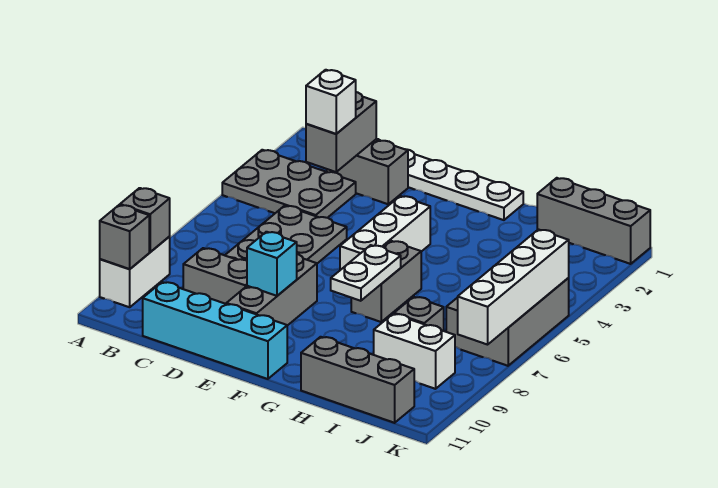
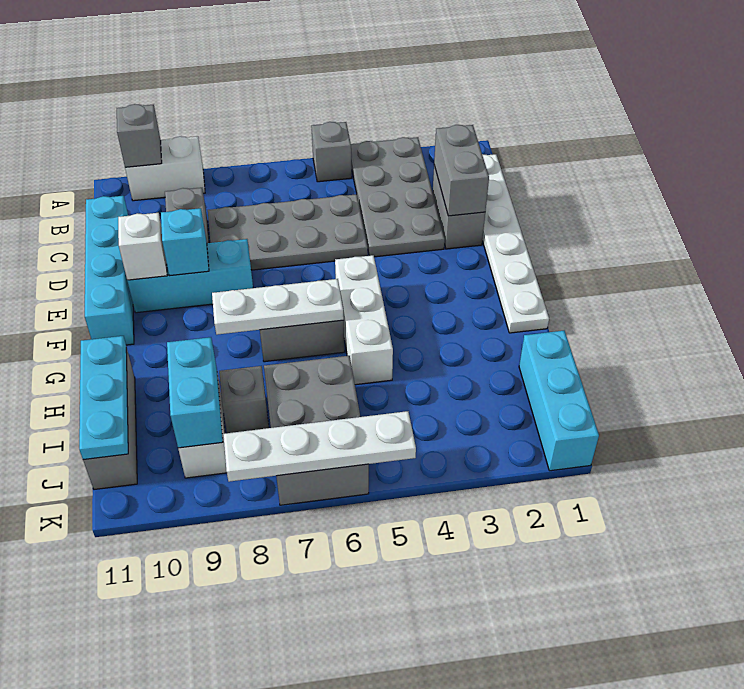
grey plate A3:C4 level 1 -> grey plate A3:D4 level 1
grey brick A9 level 2 -> grey brick A5 level 1
grey brick C2:C3 level 2 -> grey brick C2:D2 level 2
white brick C3 level 3 -> white brick E10 level 2
grey brick E8:E10 level 1 -> cyan brick E8:E10 level 1
white brick F4:F6 level 1 -> white brick F5:H5 level 1
white plate G7:G8 level 2 -> white plate G6:G8 level 2
none -> cyan plate H11:J11 level 2
grey brick I1:K1 level 1 -> cyan brick I1:K1 level 1
none -> cyan brick I9:J9 level 2
grey brick J5:K7 level 1 -> grey brick I6:K7 level 1
white brick K5:K8 level 2 -> white plate K5:K8 level 2

